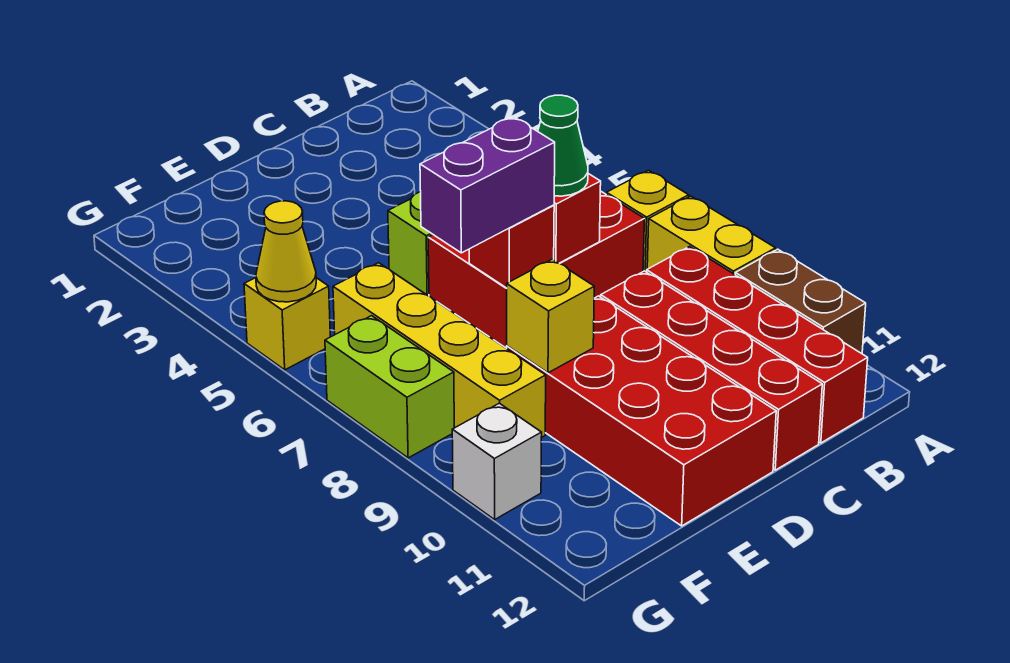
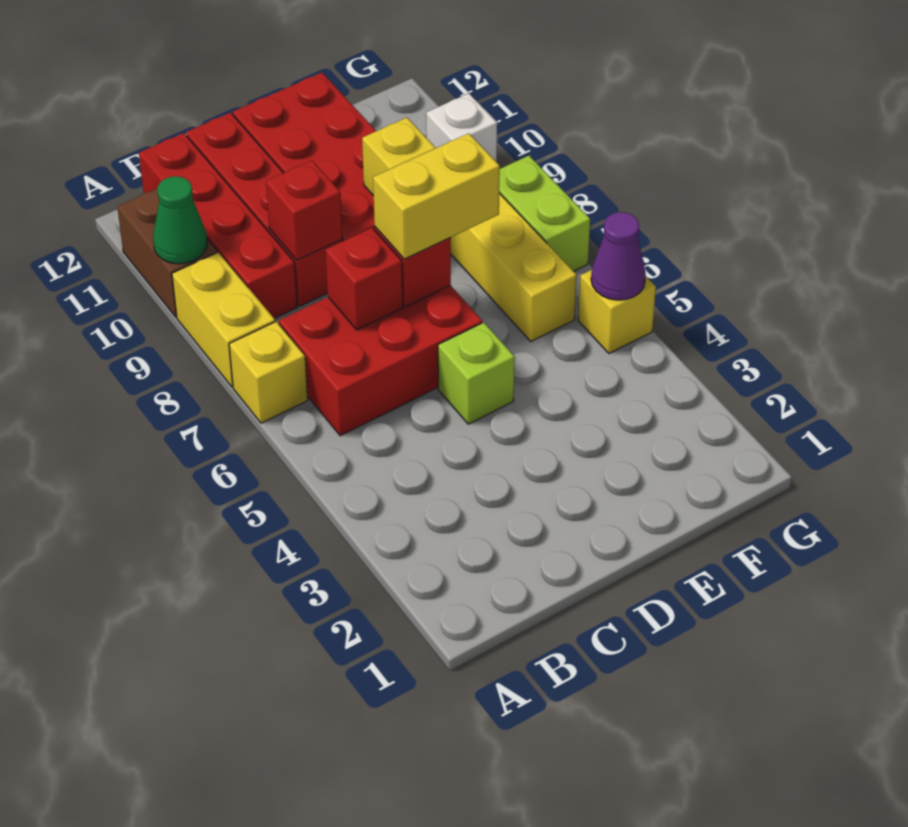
green cone C7 level 3 -> green cone A10 level 2
none -> red brick C9 level 2
purple brick D7:E7 level 3 -> yellow brick D7:E7 level 3
yellow cone G5 level 2 -> purple cone G5 level 2

